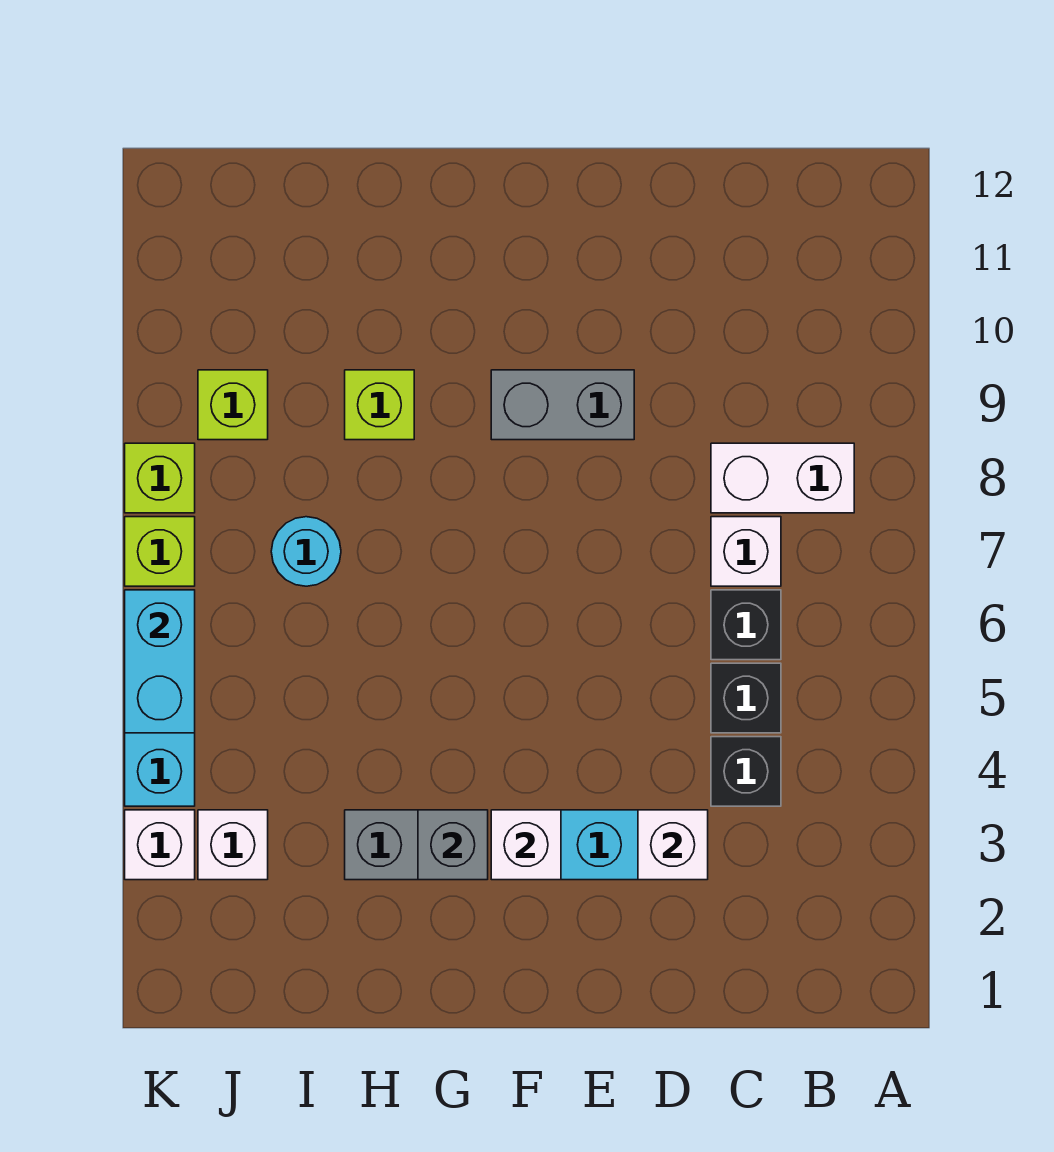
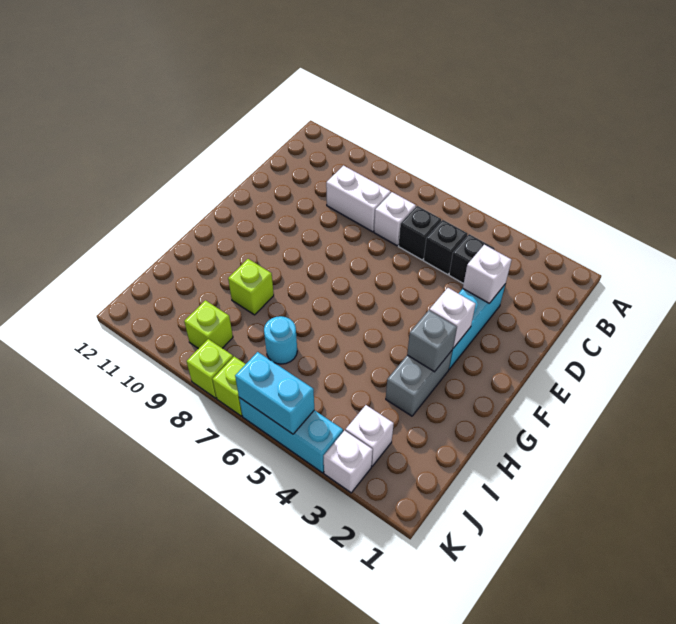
white brick B8:C8 level 1 -> white brick C8:C9 level 1
grey brick E9:F9 level 1 -> none

